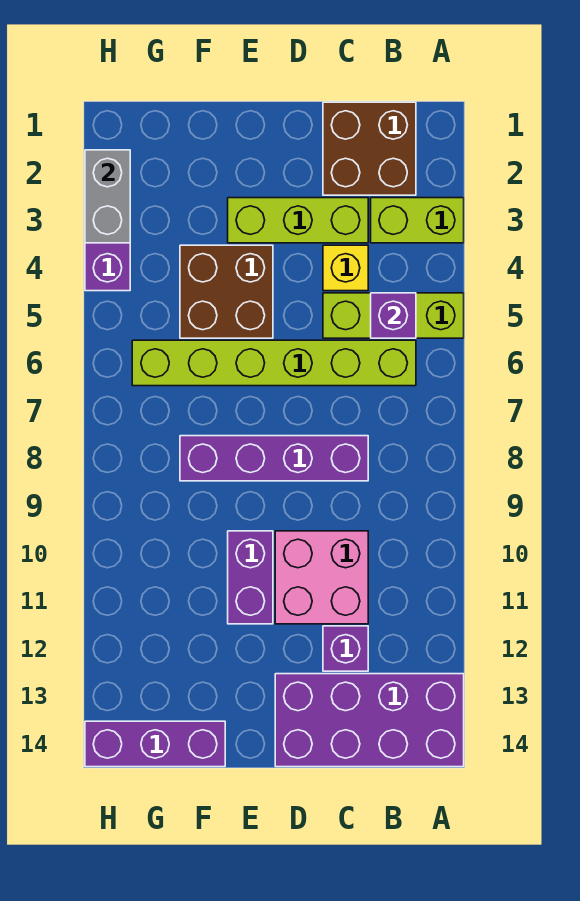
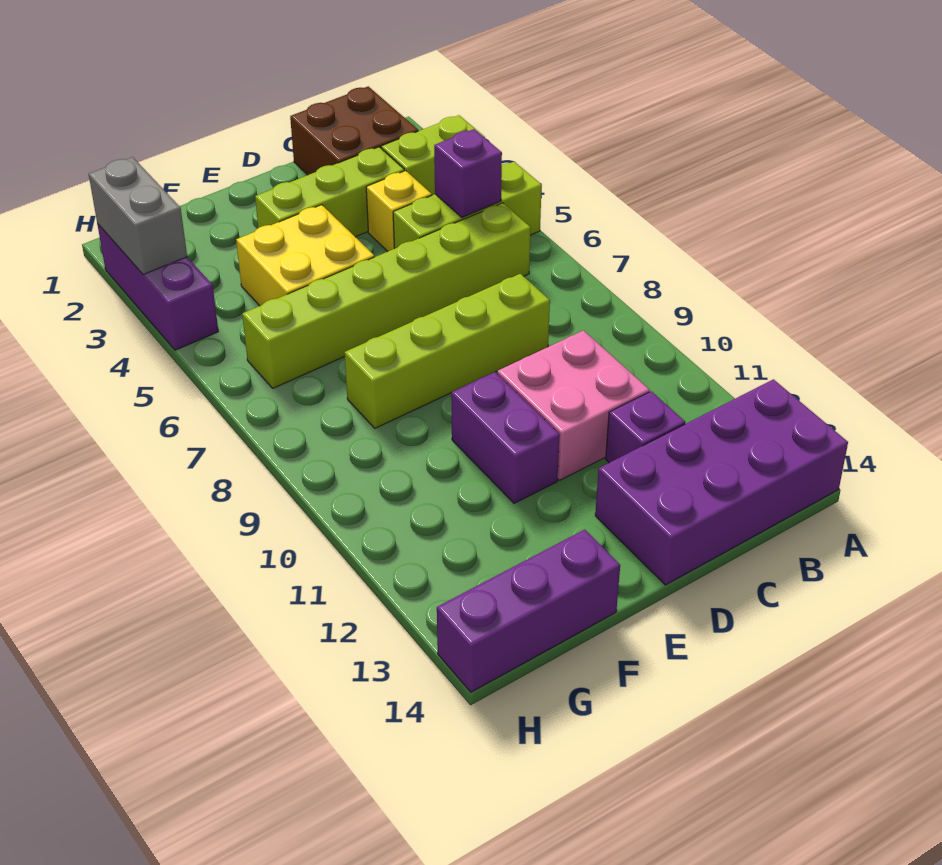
purple brick C8:F8 level 1 -> lime brick C8:F8 level 1
brown brick E4:F5 level 1 -> yellow brick E4:F5 level 1

